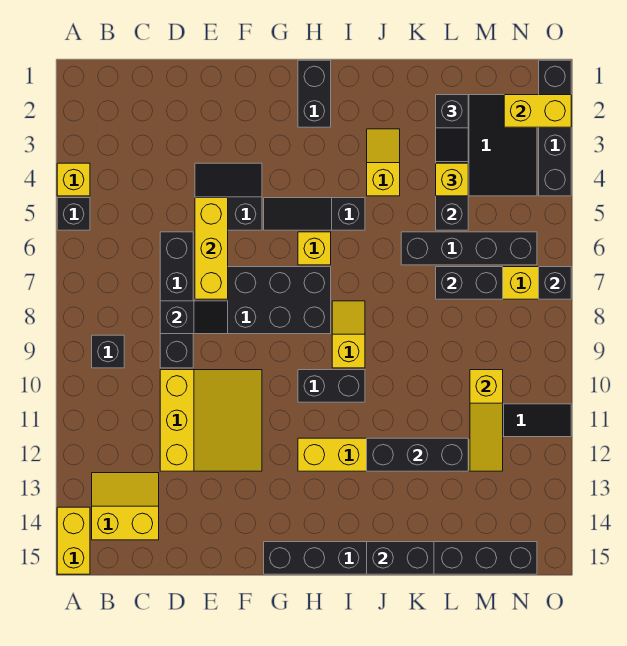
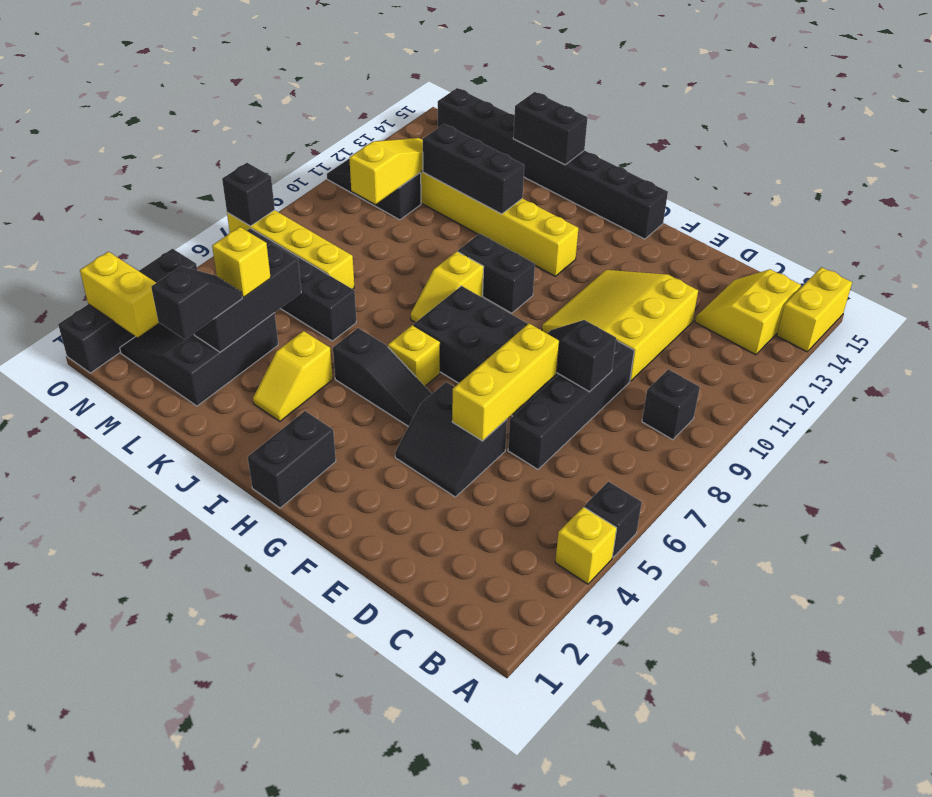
yellow slope B13:C14 level 1 top 14 -> yellow slope B13:C14 level 1 top B
black brick L7:M7 level 2 -> none

